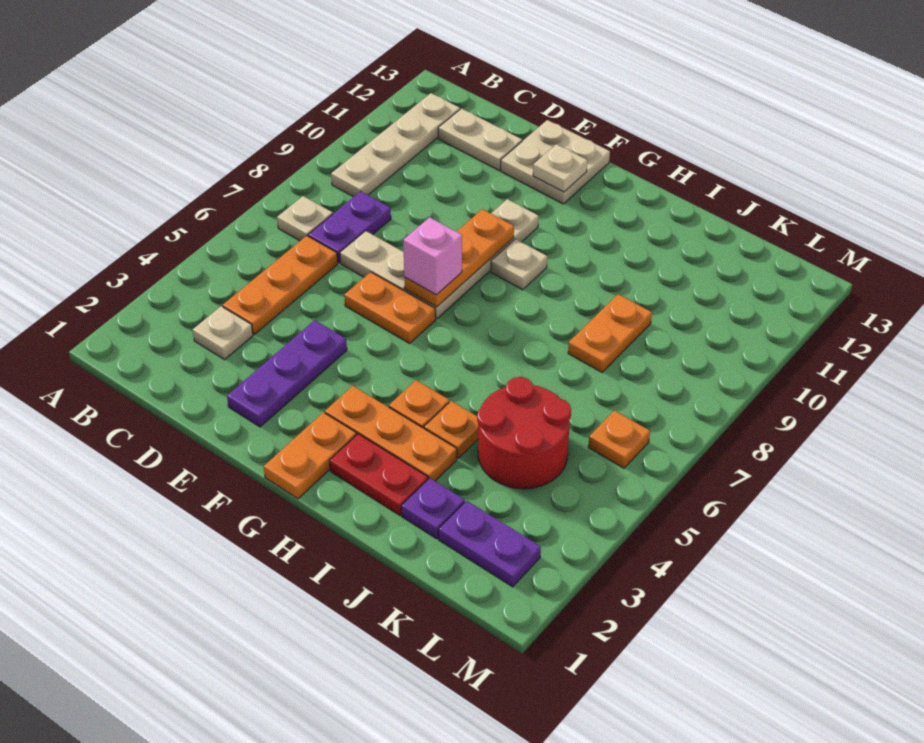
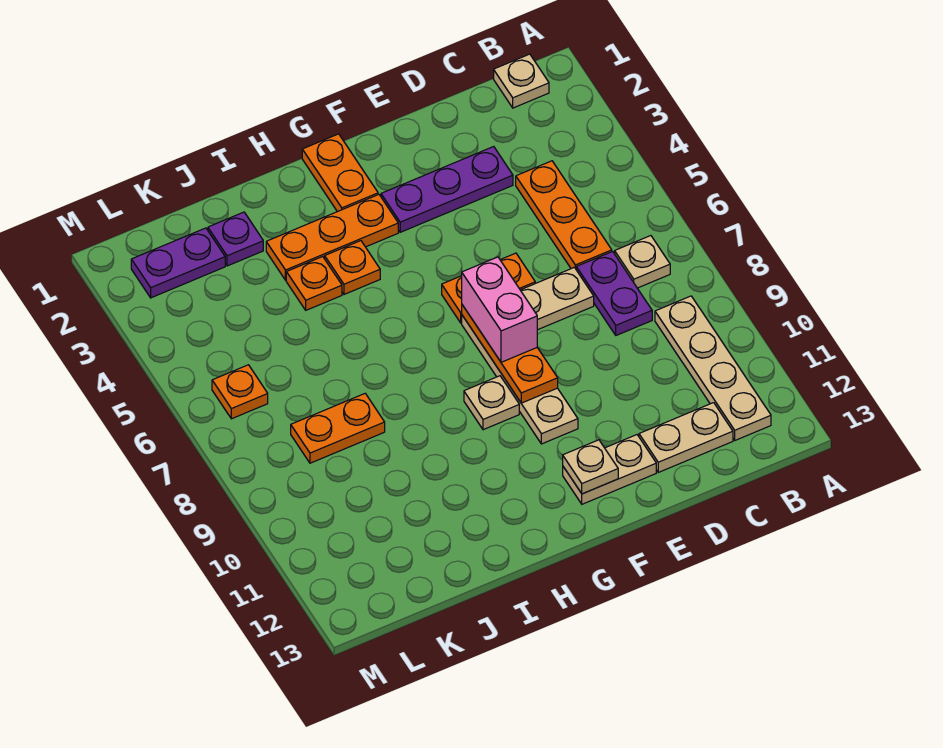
tan plate C3 level 1 -> tan plate B1 level 1
purple plate E2:E4 level 1 -> purple plate D3:F3 level 1
tan plate E12:F13 level 1 -> tan plate E12:F12 level 1
pink brick F7 level 3 -> pink brick F7:F8 level 3
red plate H2:I2 level 1 -> none
red round brick J4:K5 level 1 -> none
orange plate J8:J9 level 1 -> orange plate J8:K8 level 1

